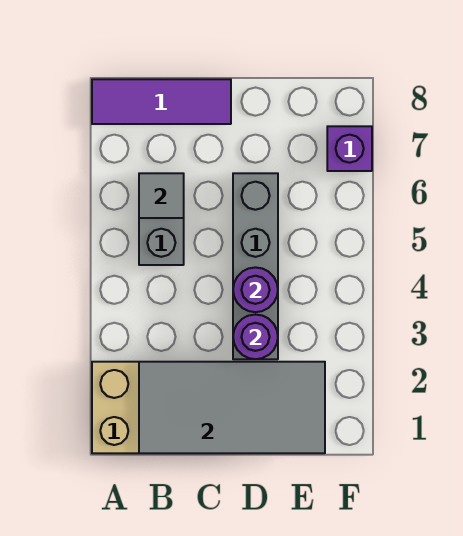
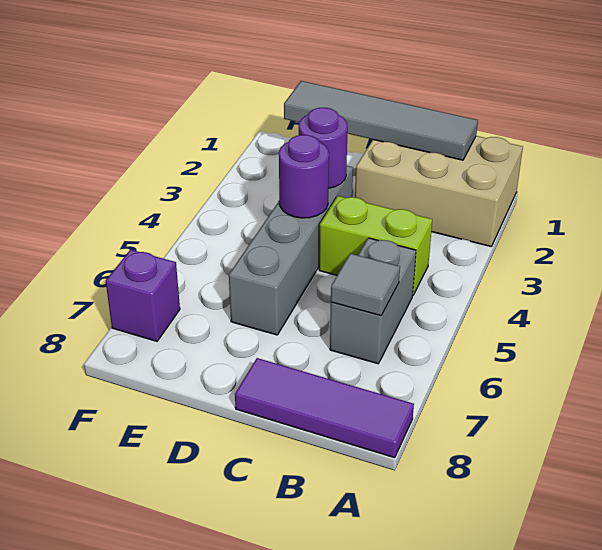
grey tile B1:E2 level 2 -> grey tile B1:E1 level 2
none -> lime brick B4:C4 level 1

